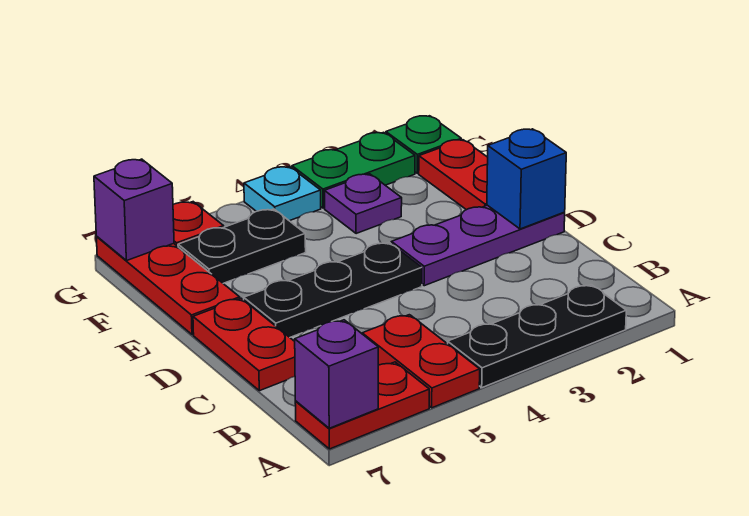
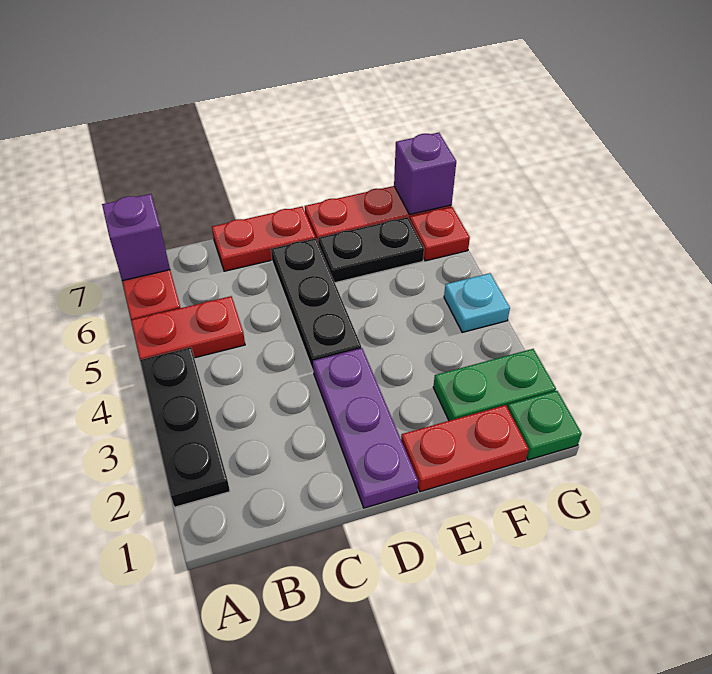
blue brick D1 level 2 -> none
purple plate F3 level 1 -> none
black plate F5:F6 level 1 -> black plate E6:F6 level 1
green plate G2:G3 level 1 -> green plate F2:G2 level 1

